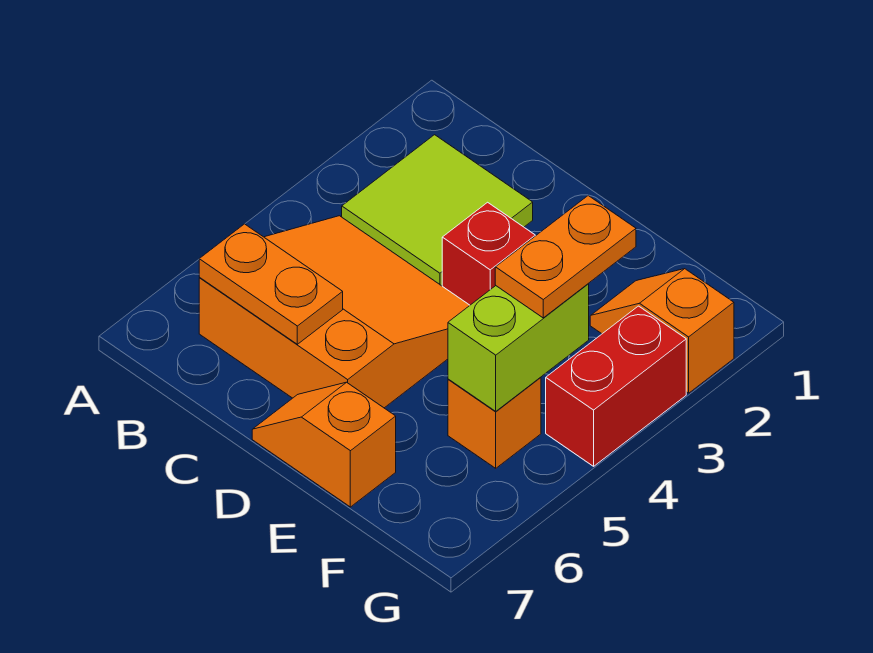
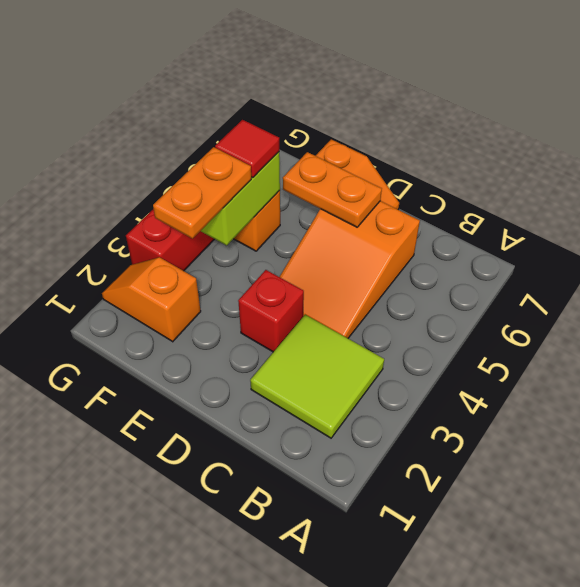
orange slope B4:D6 level 1 top 6 -> orange slope C4:D6 level 1 top 6
orange plate B6:C6 level 2 -> orange plate D6:E6 level 2
orange slope F2:G2 level 1 top G -> orange slope F2:G2 level 1 top F
none -> red tile F5 level 3

